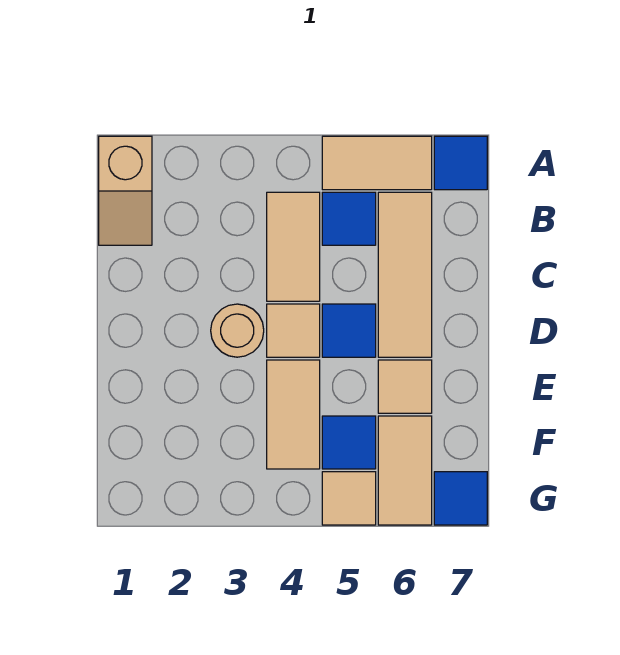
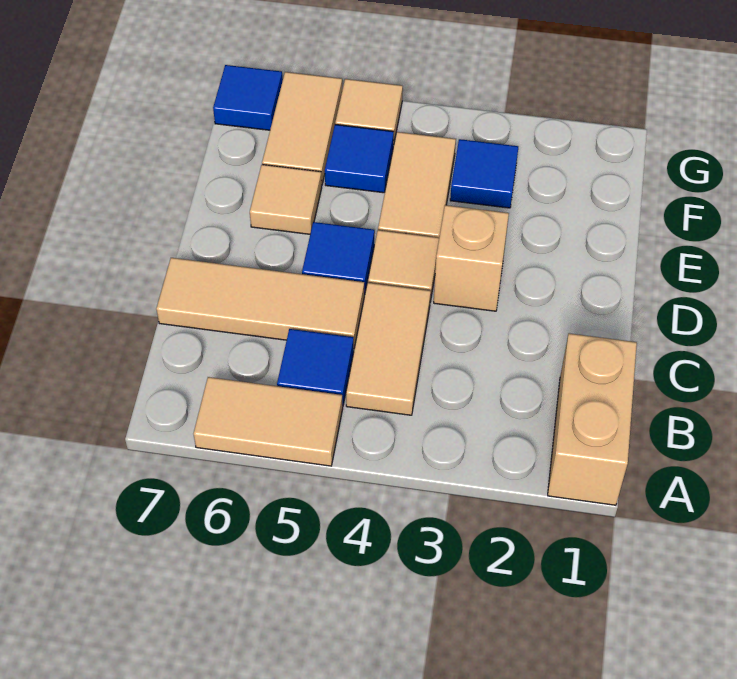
tan slope A1:B1 level 1 top A -> tan brick A1:B1 level 1
blue tile A7 level 1 -> blue tile F3 level 1
tan tile B6:D6 level 1 -> tan tile C5:C7 level 1
tan round brick D3 level 1 -> tan brick D3 level 1

